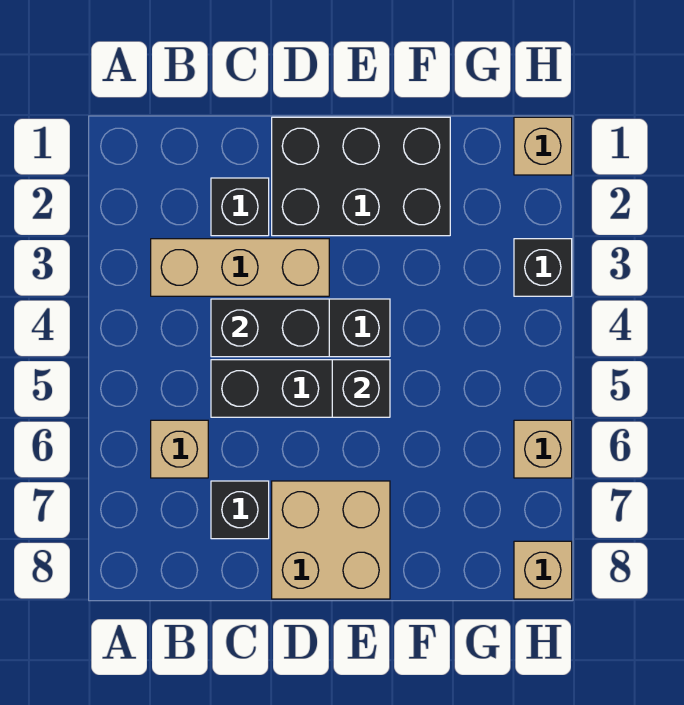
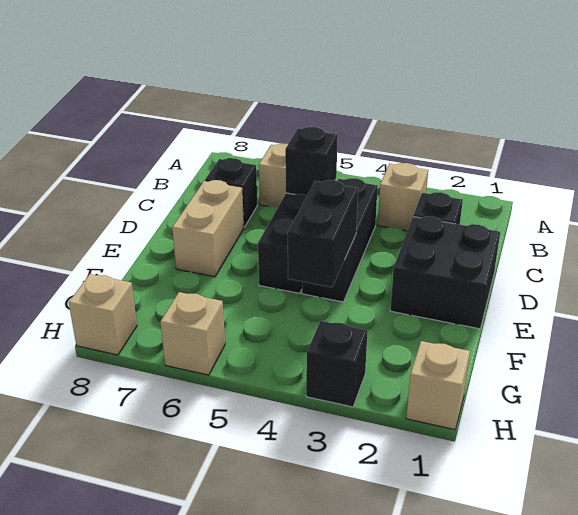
tan brick B3:D3 level 1 -> tan brick B3 level 1
black brick C4:D4 level 2 -> black brick E4:F4 level 2
black brick D1:F2 level 1 -> black brick D1:E2 level 1
tan brick D7:E8 level 1 -> tan brick D7:E7 level 1
black brick E5 level 2 -> black brick C5 level 2

